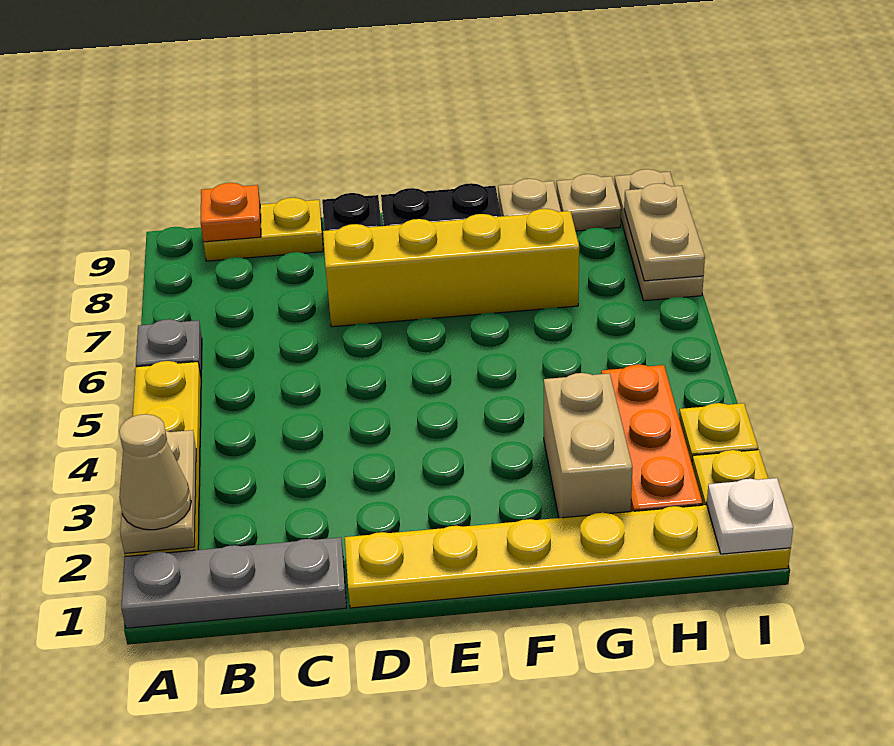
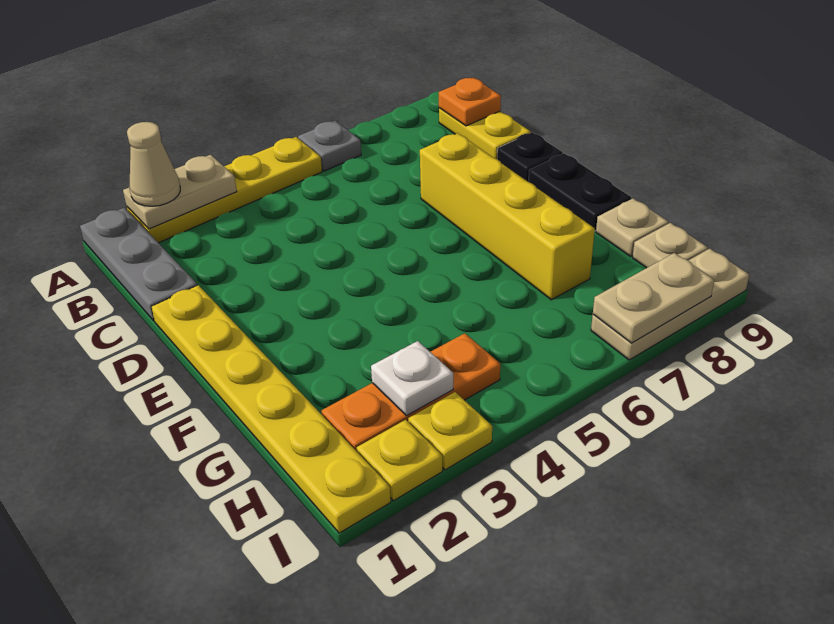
tan brick G2:G3 level 1 -> none
white plate I1 level 2 -> white plate H3 level 2

